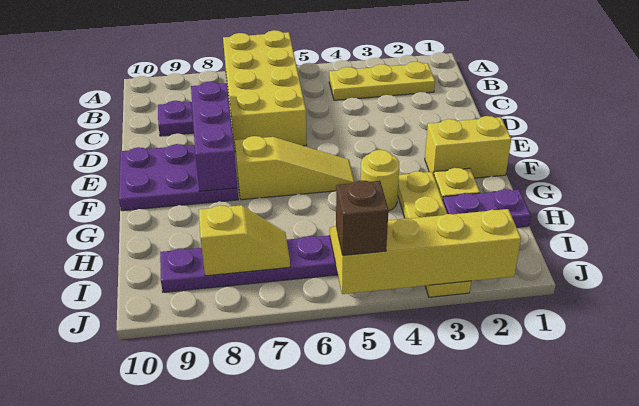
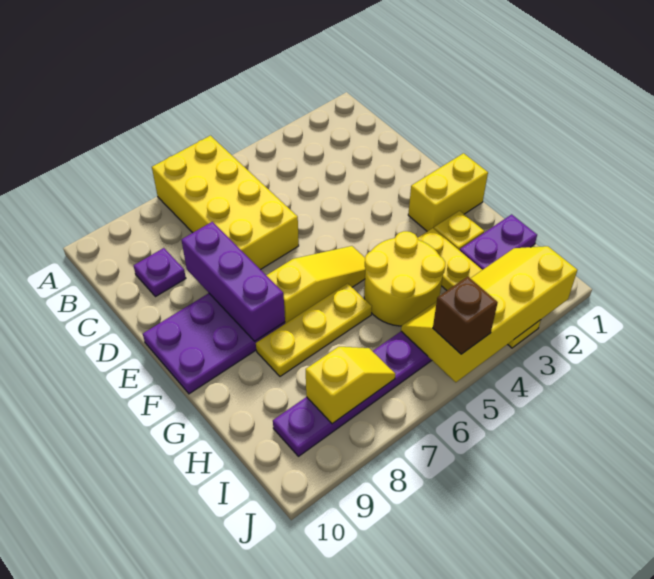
yellow plate B2:B4 level 1 -> yellow plate G6:G8 level 1
yellow round brick G4 level 1 -> yellow round brick G4:H5 level 1

